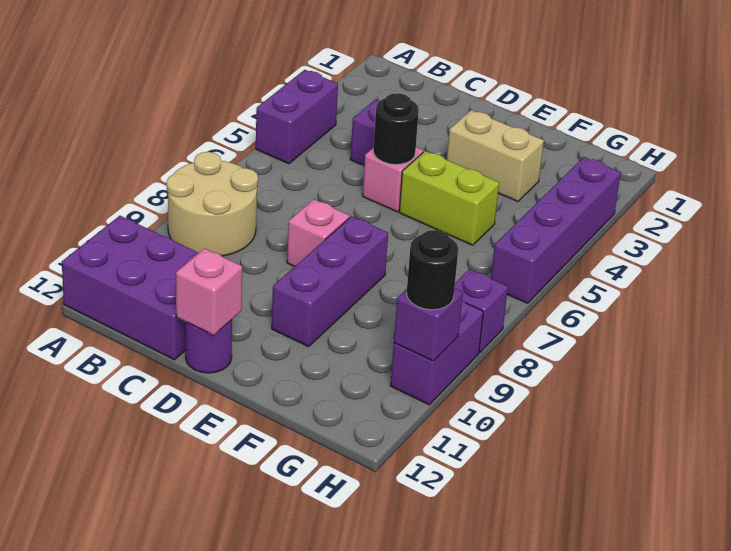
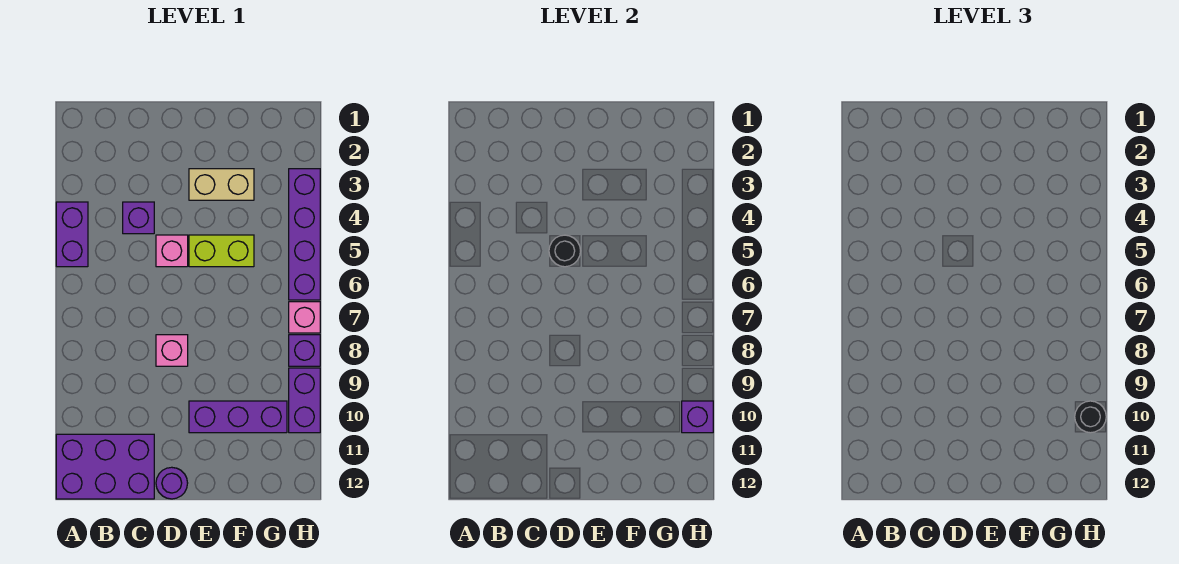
tan round brick A8:B9 level 1 -> none
pink brick D12 level 2 -> pink brick H7 level 1
purple brick E8:E10 level 1 -> purple brick E10:G10 level 1

